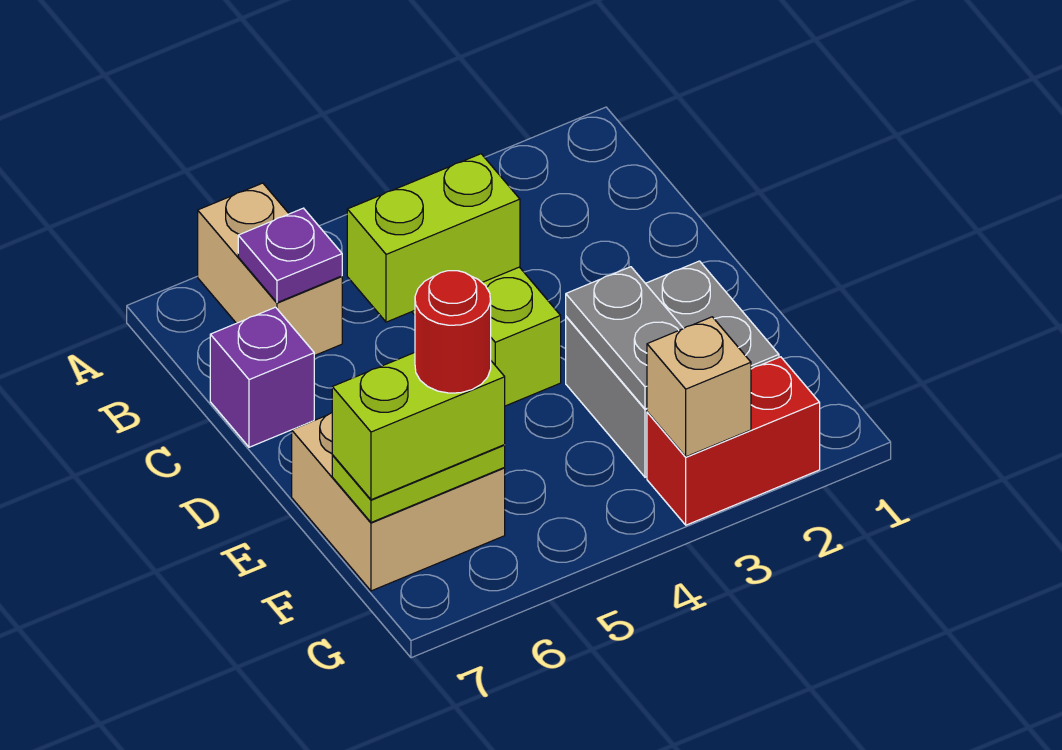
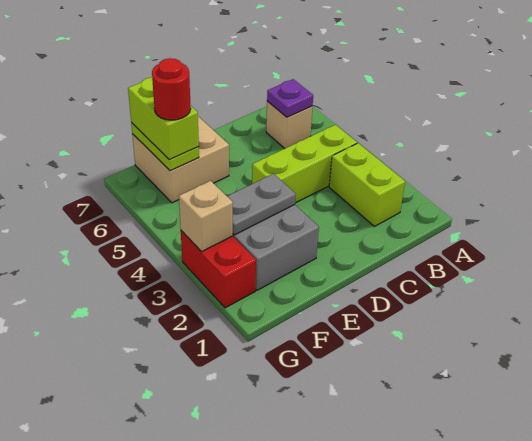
tan brick A6:B6 level 1 -> tan brick B6 level 1
lime brick C4:C5 level 2 -> lime brick B2:B3 level 1
purple brick C7 level 1 -> none

